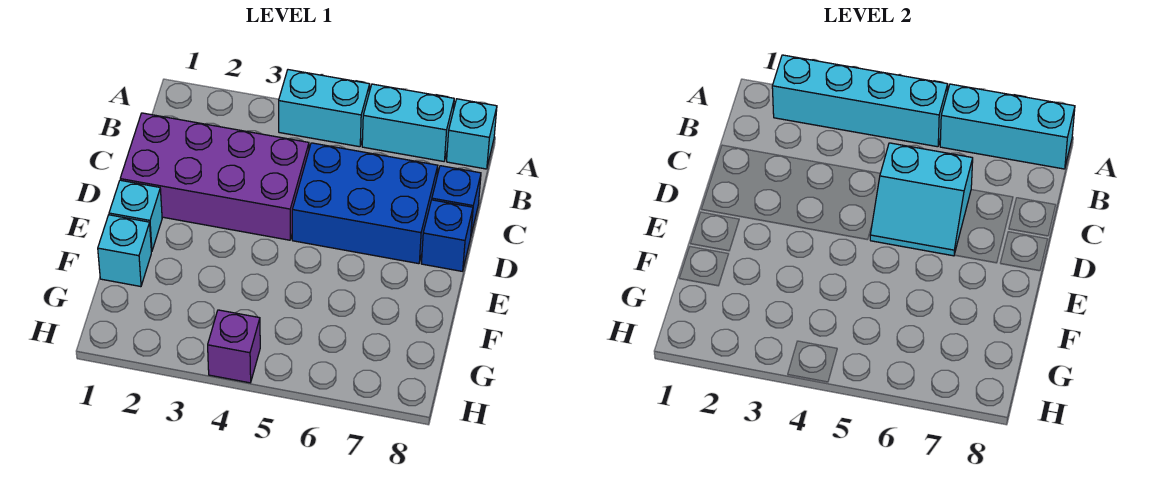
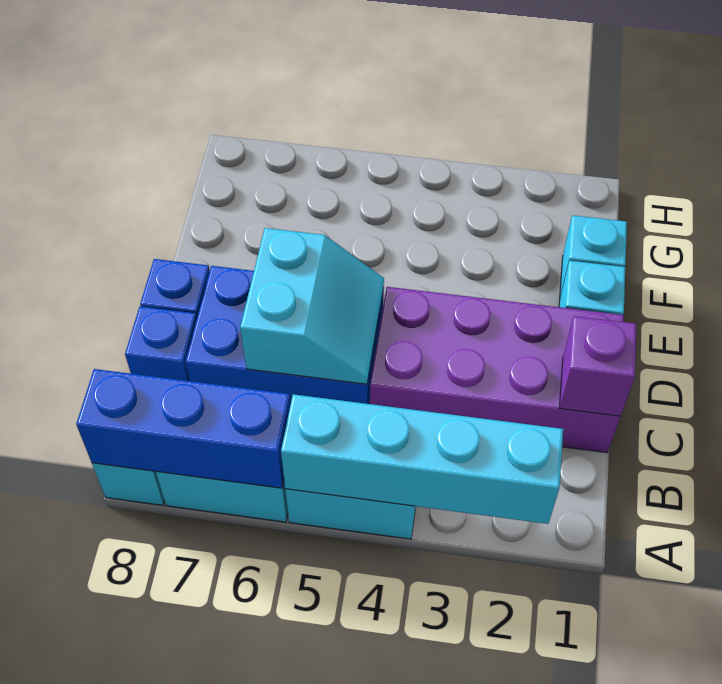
cyan brick A6:A8 level 2 -> blue brick A6:A8 level 2
cyan slope C5:D6 level 2 top C -> cyan slope C5:D6 level 2 top 6
purple brick H4 level 1 -> purple brick C1 level 2

